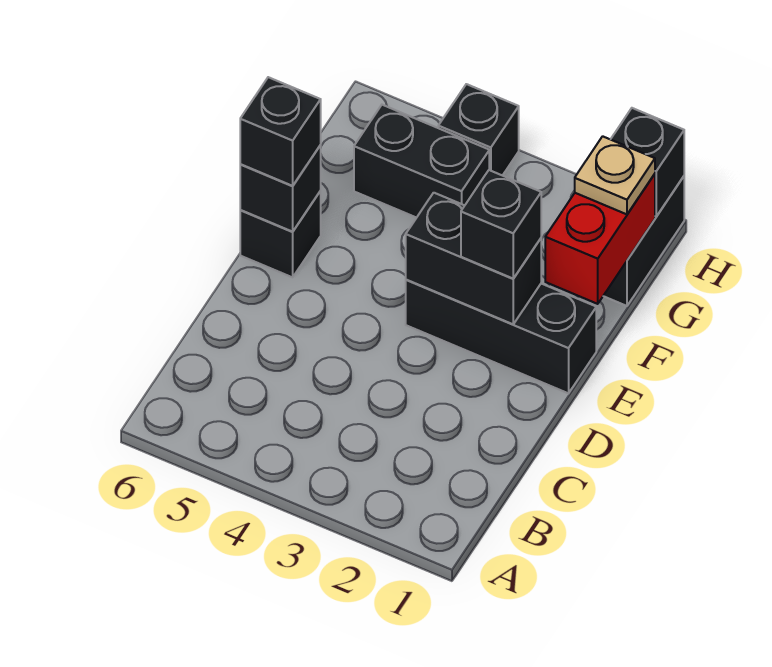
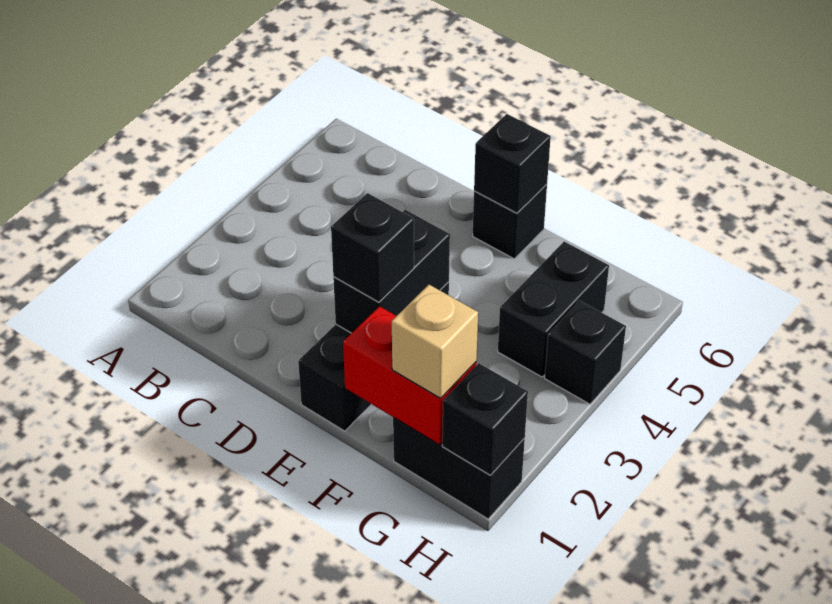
black brick E6 level 3 -> none
tan plate G1 level 3 -> tan brick G1 level 3

